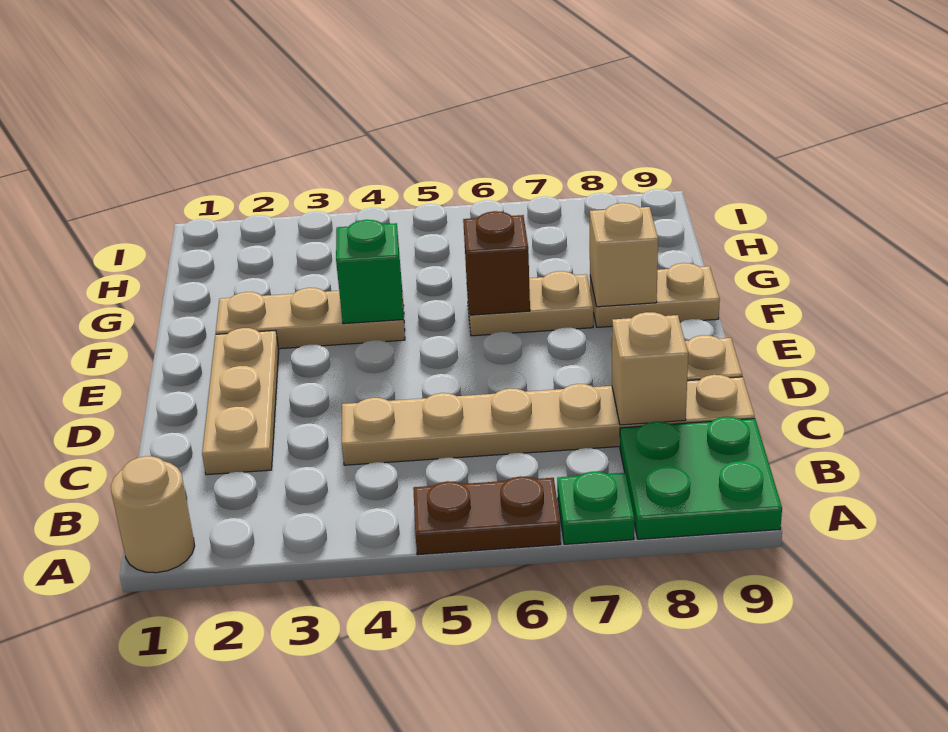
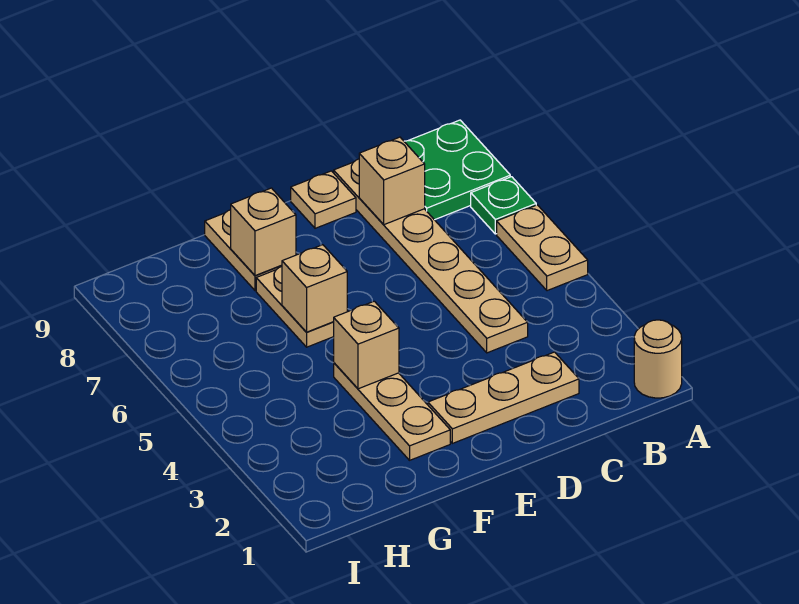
brown plate A5:A6 level 1 -> tan plate A5:A6 level 1
green brick F4 level 2 -> tan brick F4 level 2
brown brick F6 level 2 -> tan brick F6 level 2

